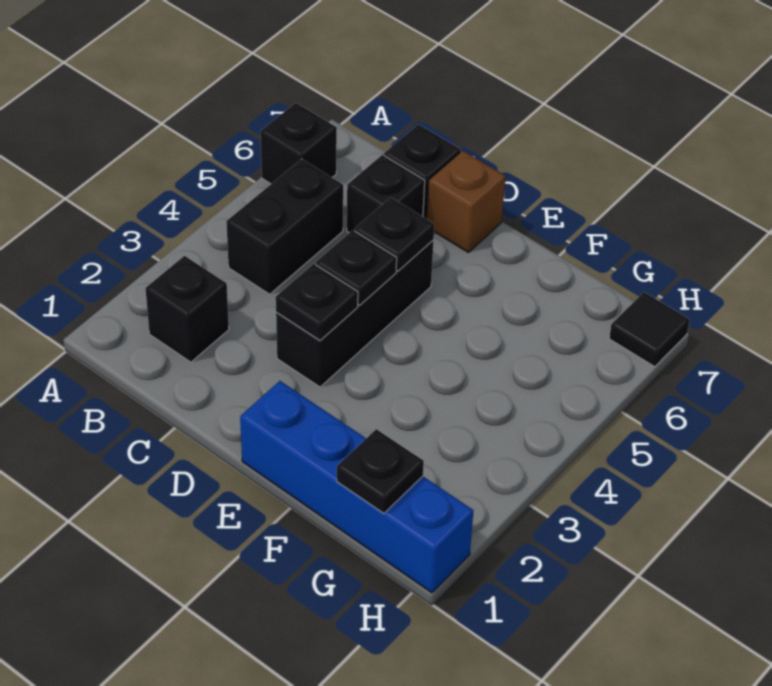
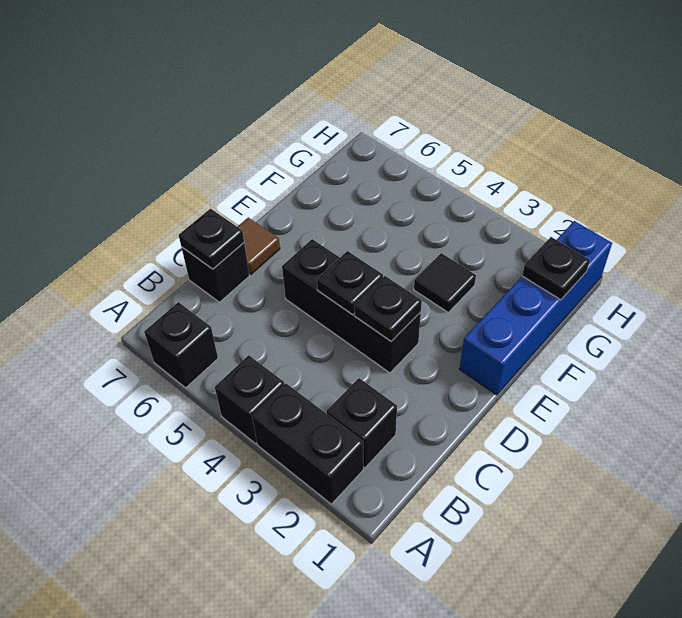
black brick B4:B5 level 1 -> black brick A2:A3 level 1
black brick C6 level 1 -> black brick A4 level 1
black plate D5 level 2 -> black plate C7 level 2
brown brick D7 level 1 -> brown tile D7 level 1
black tile H7 level 1 -> black tile F3 level 1

